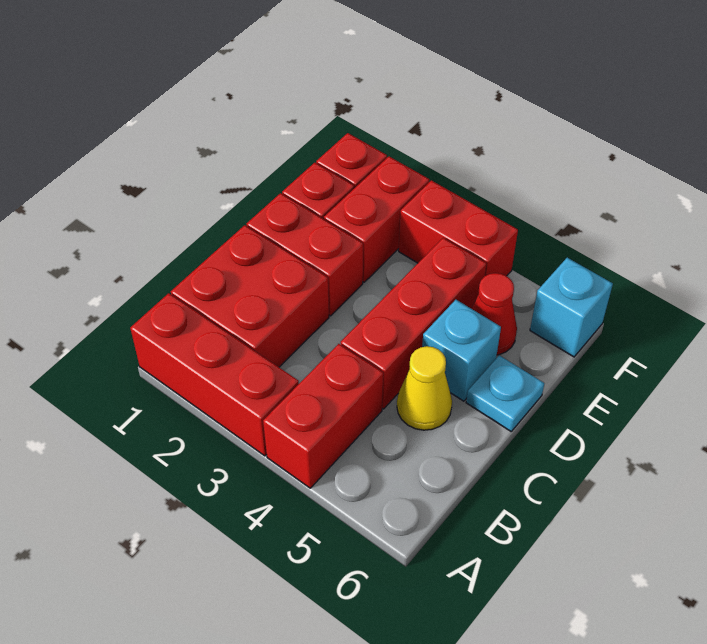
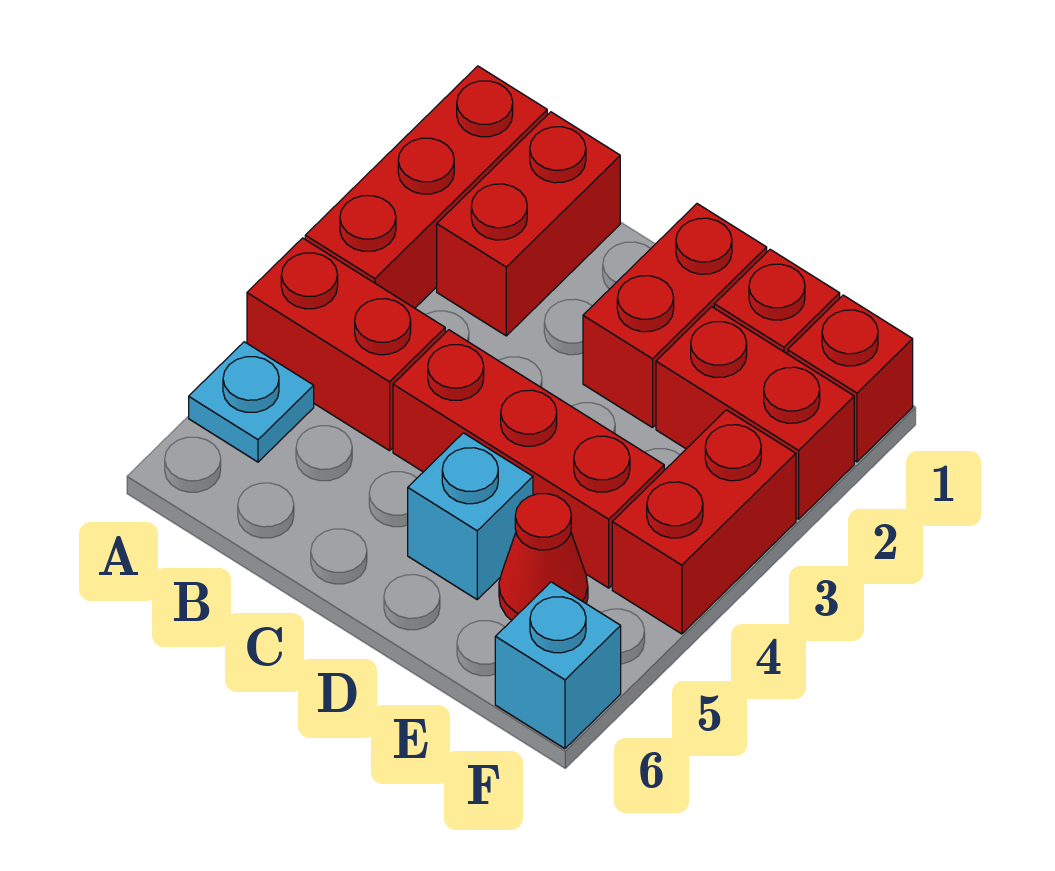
red brick B1:C2 level 1 -> red brick B1:B2 level 1
yellow cone C5 level 1 -> none
cyan plate D6 level 1 -> cyan plate A5 level 1

